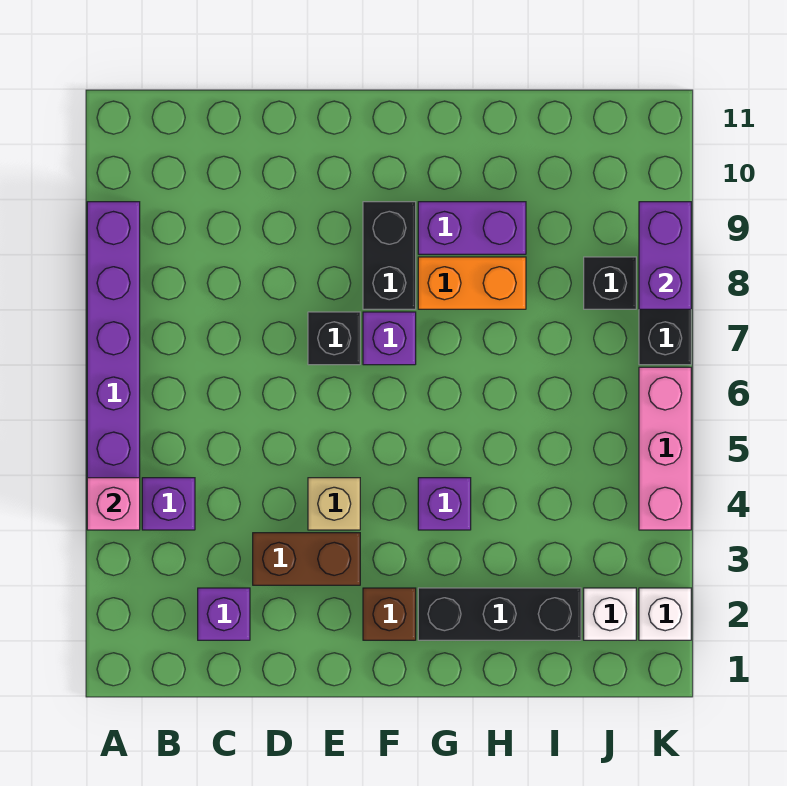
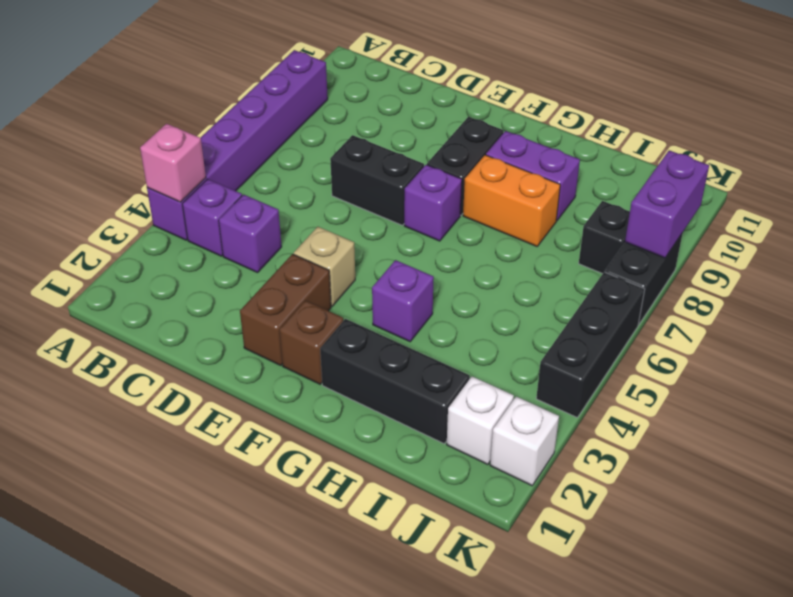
purple brick C2 level 1 -> purple brick C4 level 1
brown brick D3:E3 level 1 -> brown brick E2:E3 level 1
black brick E7 level 1 -> black brick D7:E7 level 1
pink brick K4:K6 level 1 -> black brick K4:K6 level 1

